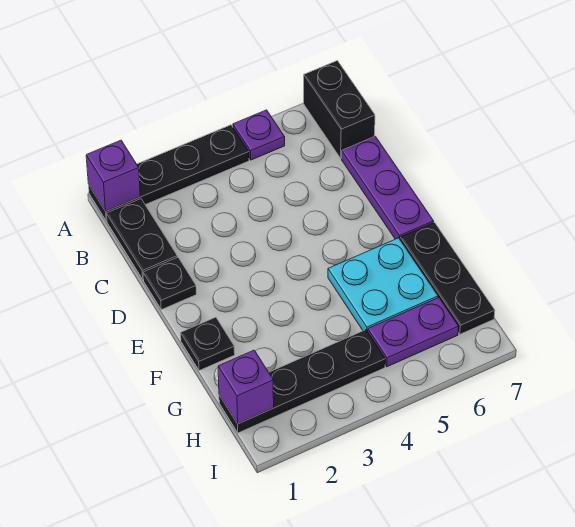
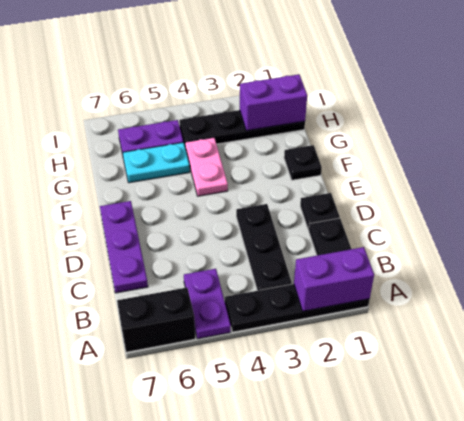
purple brick A1 level 2 -> purple brick A1:A2 level 2
purple plate A5 level 1 -> purple plate A5:B5 level 1
black brick A7:B7 level 1 -> black brick A6:A7 level 1
none -> pink plate F4:G4 level 1
cyan plate F5:G6 level 1 -> cyan plate G5:G6 level 1
black plate F7:H7 level 1 -> black plate B3:D3 level 1
purple brick H1 level 2 -> purple brick H1:H2 level 2

